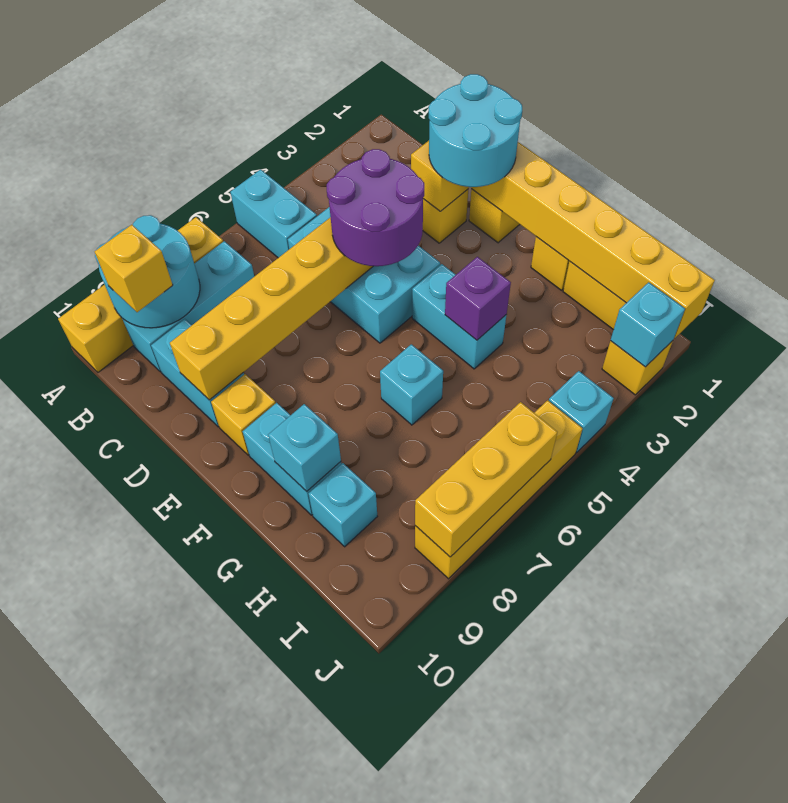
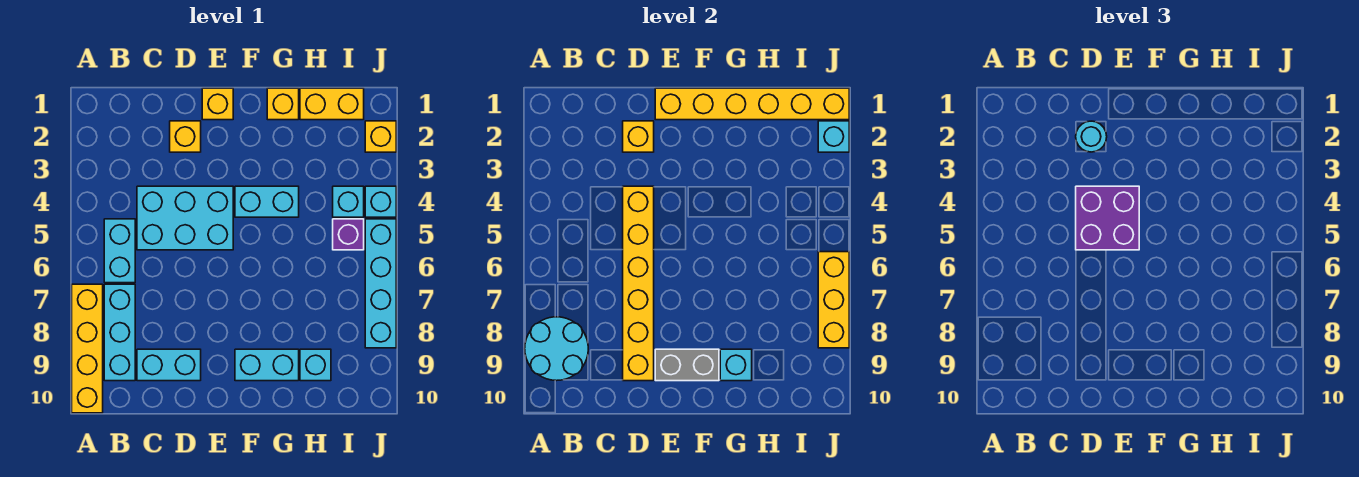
cyan brick A5:B5 level 1 -> cyan brick B5:B6 level 1
yellow brick B9 level 3 -> none
cyan round brick D1:E2 level 3 -> cyan round brick D2 level 3
purple round brick D4:E5 level 3 -> purple brick D4:E5 level 3
yellow brick E9 level 1 -> none
none -> grey brick E9:F9 level 2
purple brick G4 level 2 -> purple brick I5 level 1
cyan brick G6 level 1 -> cyan brick I4 level 1
yellow brick J5:J8 level 1 -> cyan brick J5:J8 level 1

